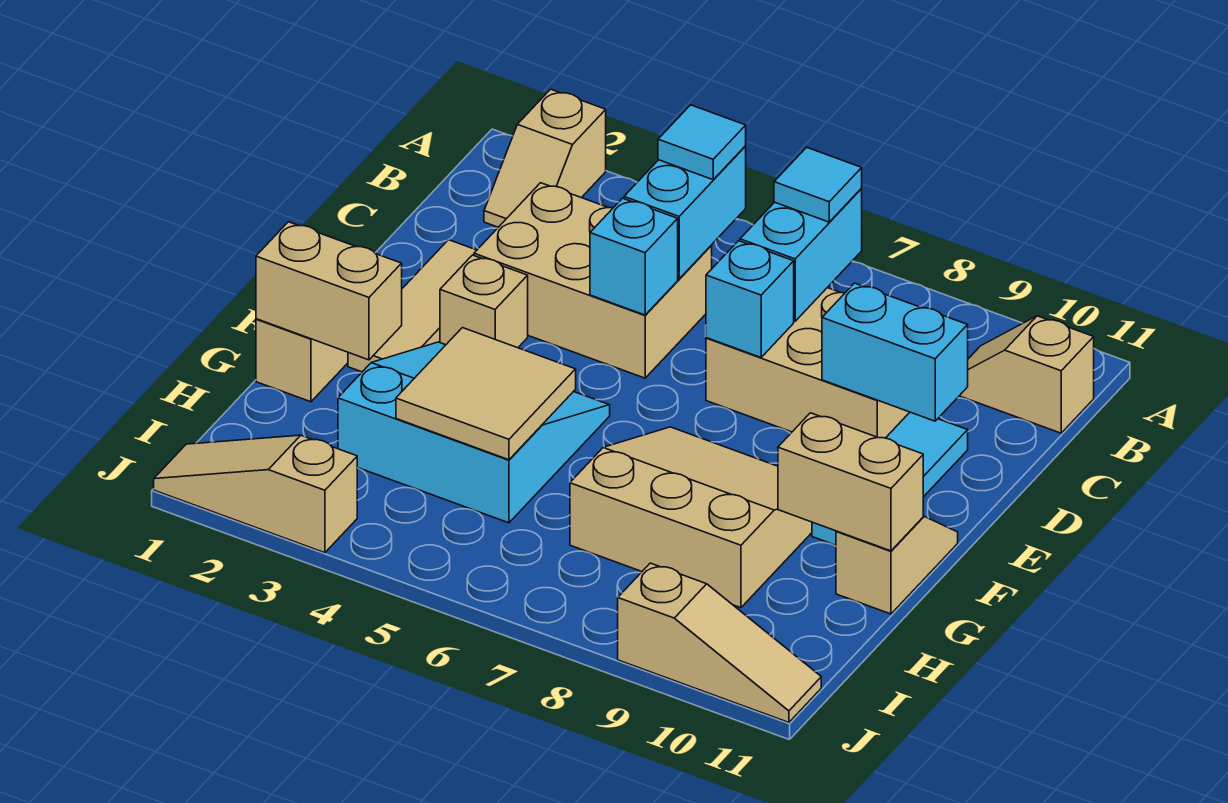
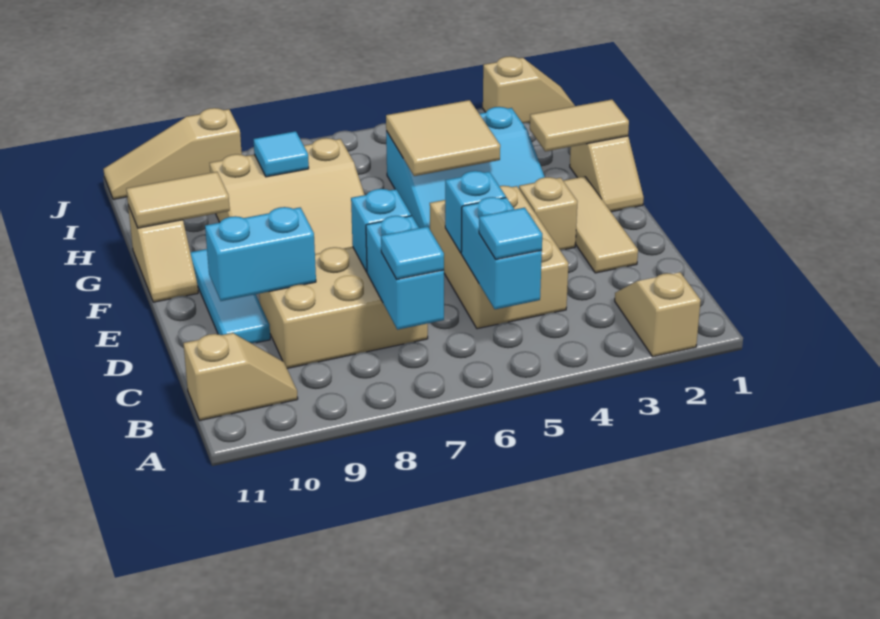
tan brick C3:D5 level 1 -> tan brick C4:E5 level 1
tan brick G1:G2 level 2 -> tan tile G1:G2 level 2
tan brick G10:G11 level 2 -> tan tile G10:G11 level 2
none -> cyan tile H8 level 2
tan slope J1:J3 level 1 top 3 -> tan slope J1:J2 level 1 top 2

